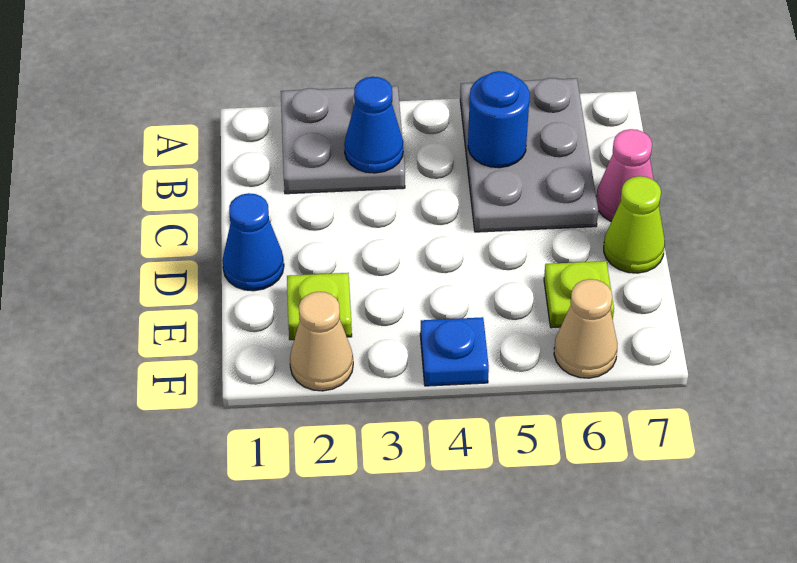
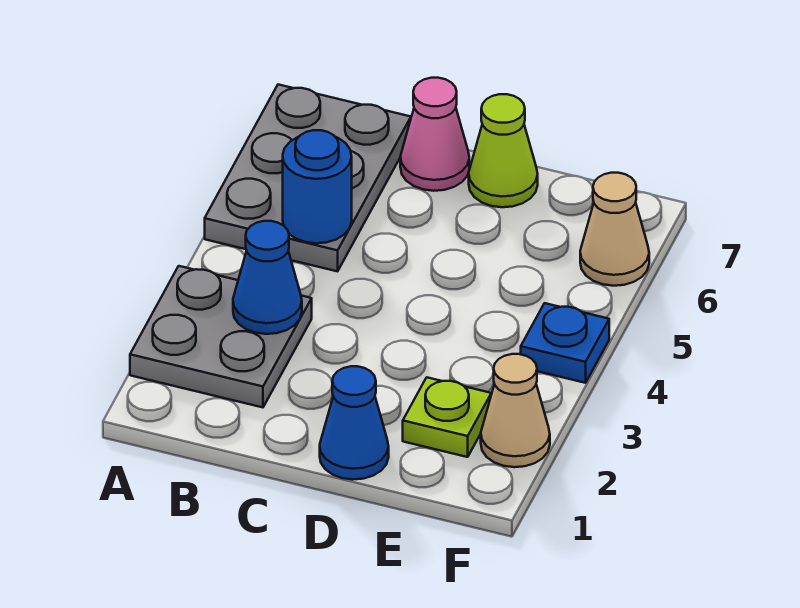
grey plate A5:C6 level 1 -> grey plate A5:B7 level 1
lime plate E6 level 1 -> none

